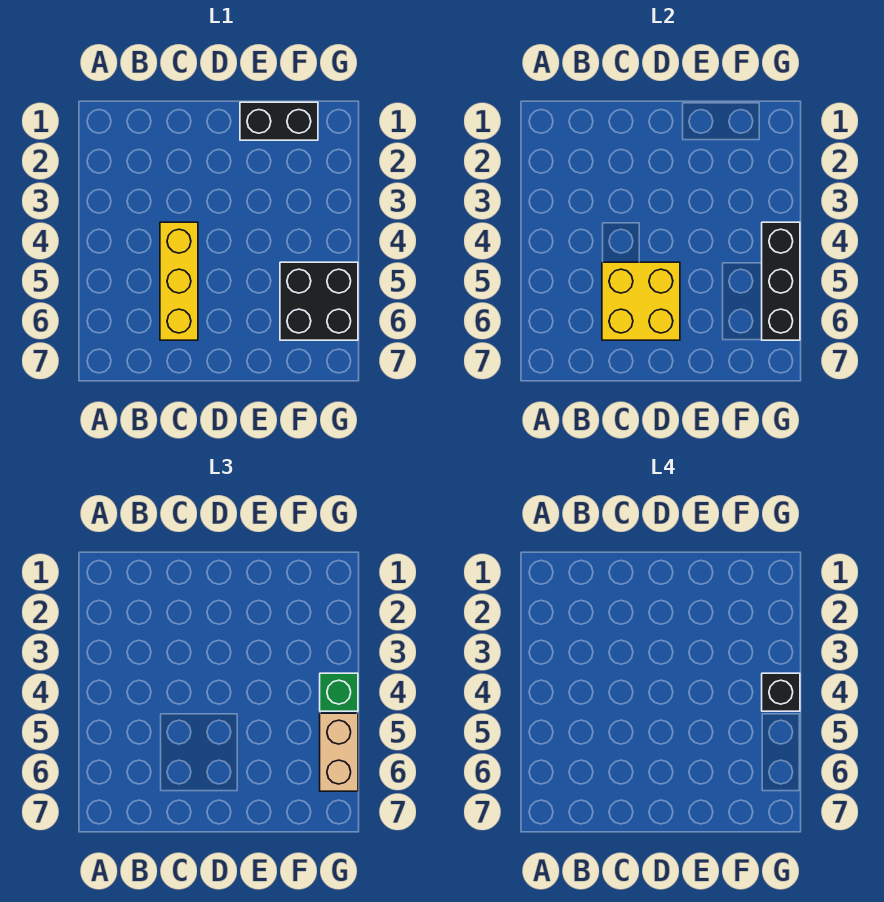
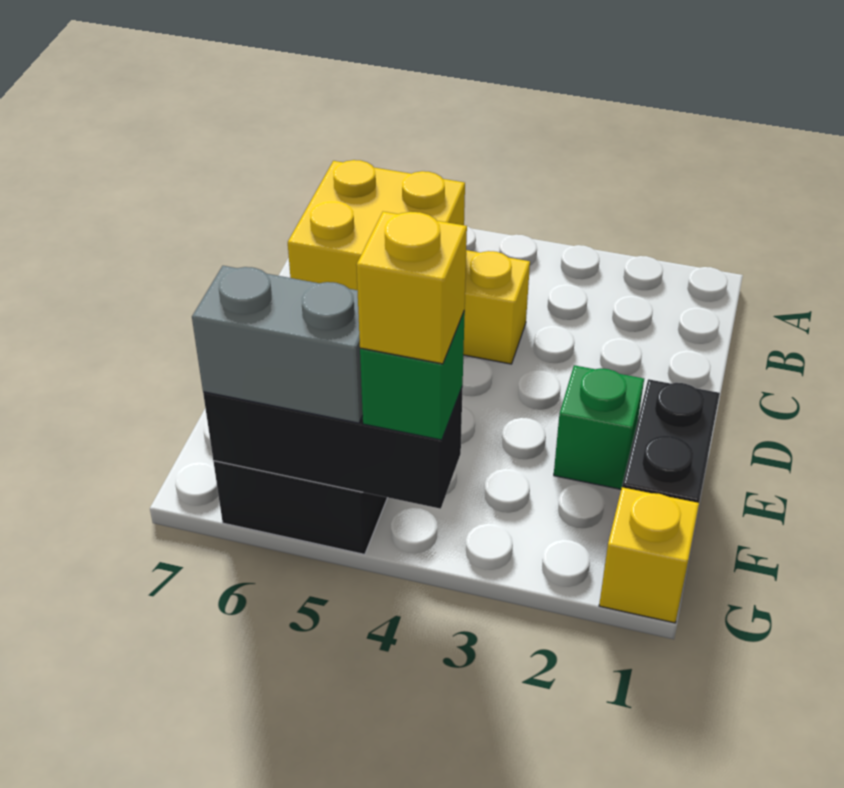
none -> green brick E2 level 1
none -> yellow brick G1 level 1
black brick G4 level 4 -> yellow brick G4 level 4
tan brick G5:G6 level 3 -> grey brick G5:G6 level 3

